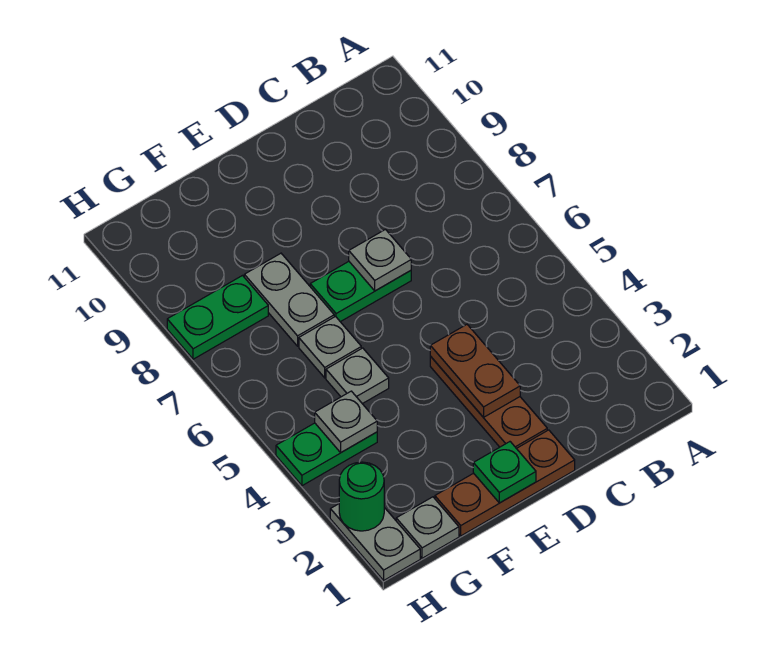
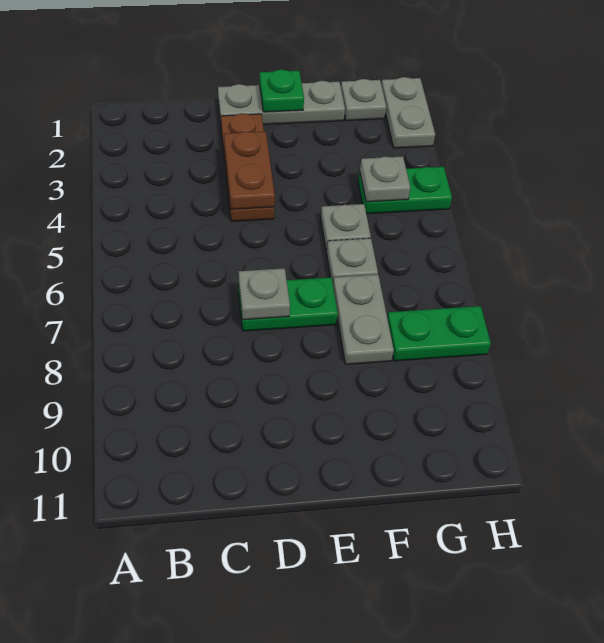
brown plate D1:F1 level 1 -> grey plate D1:F1 level 1
green round brick H2 level 2 -> none

